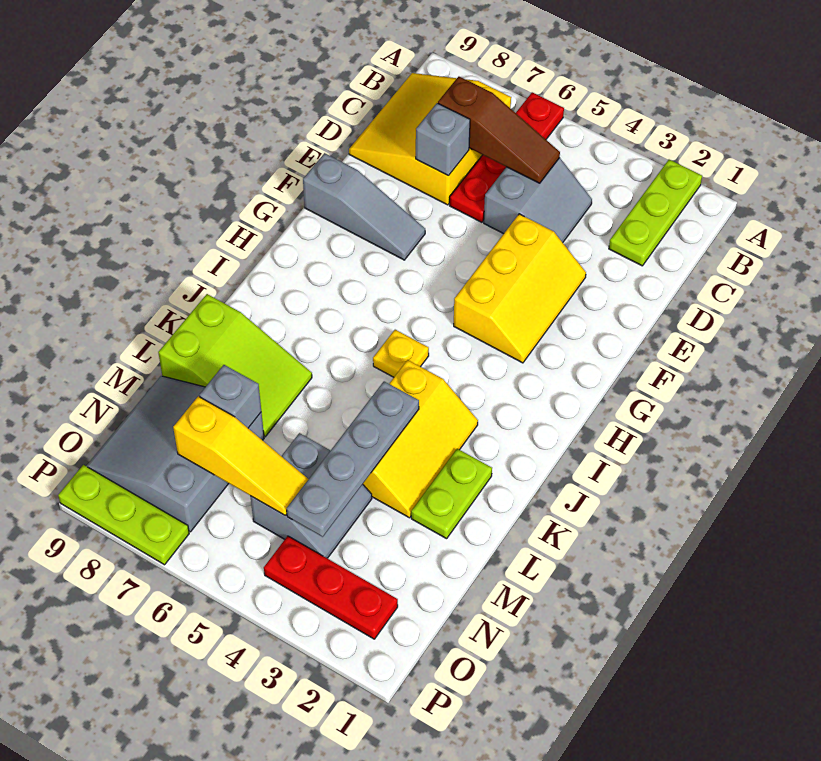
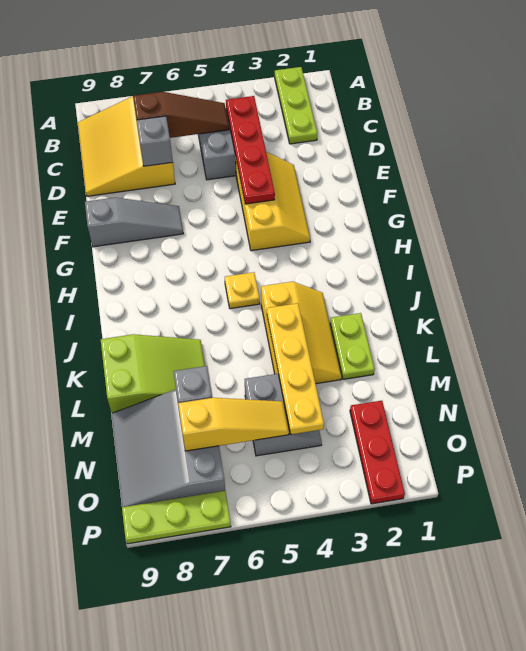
red plate A6:D6 level 1 -> red plate C4:F4 level 2
grey plate K4:N4 level 2 -> yellow plate K4:N4 level 2
red plate O2:O4 level 1 -> red plate N2:P2 level 1

